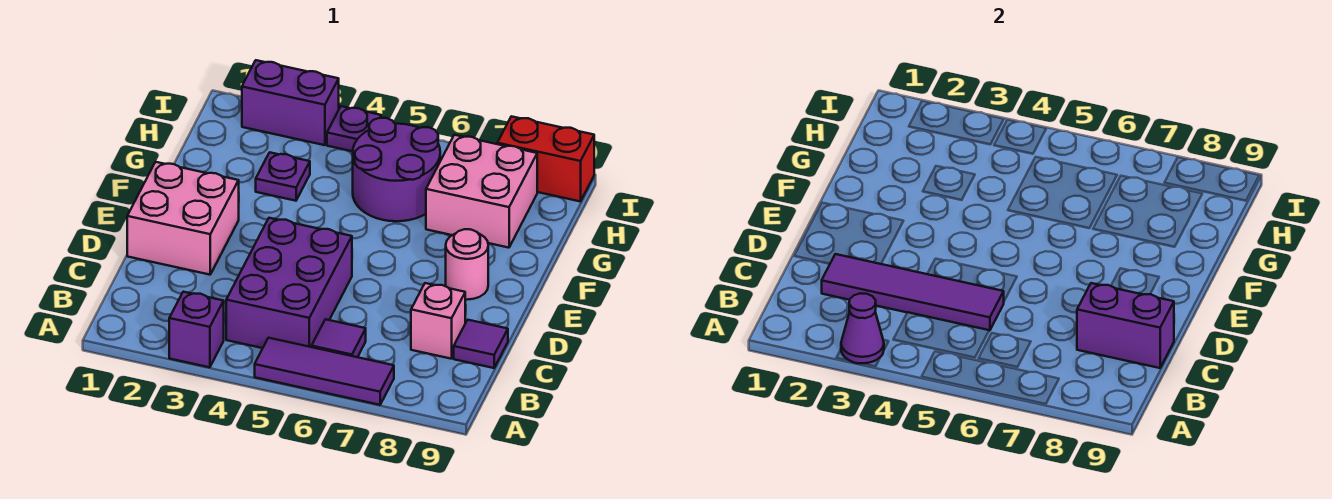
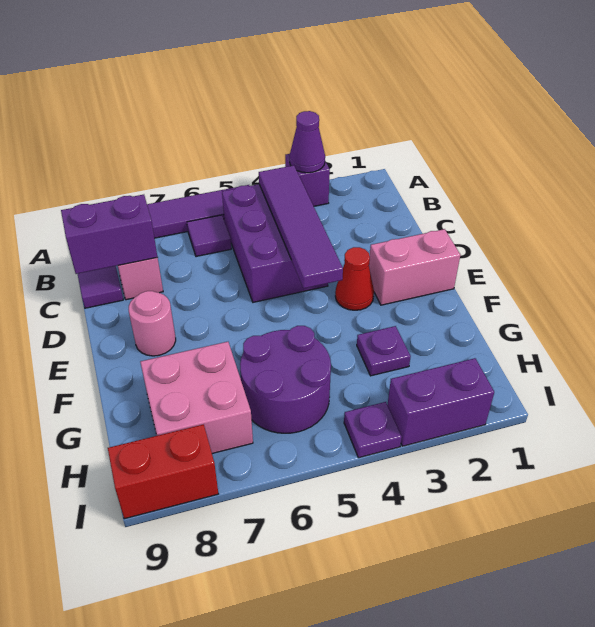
purple tile C2:C5 level 2 -> purple tile B4:E4 level 2
pink brick D1:E2 level 1 -> pink brick E1:E2 level 1
none -> red cone E3 level 1

